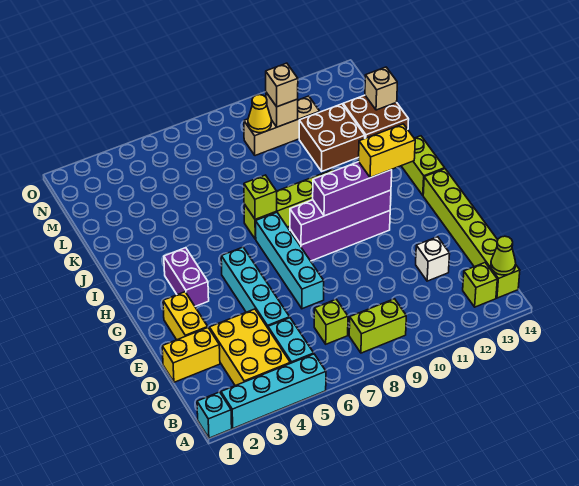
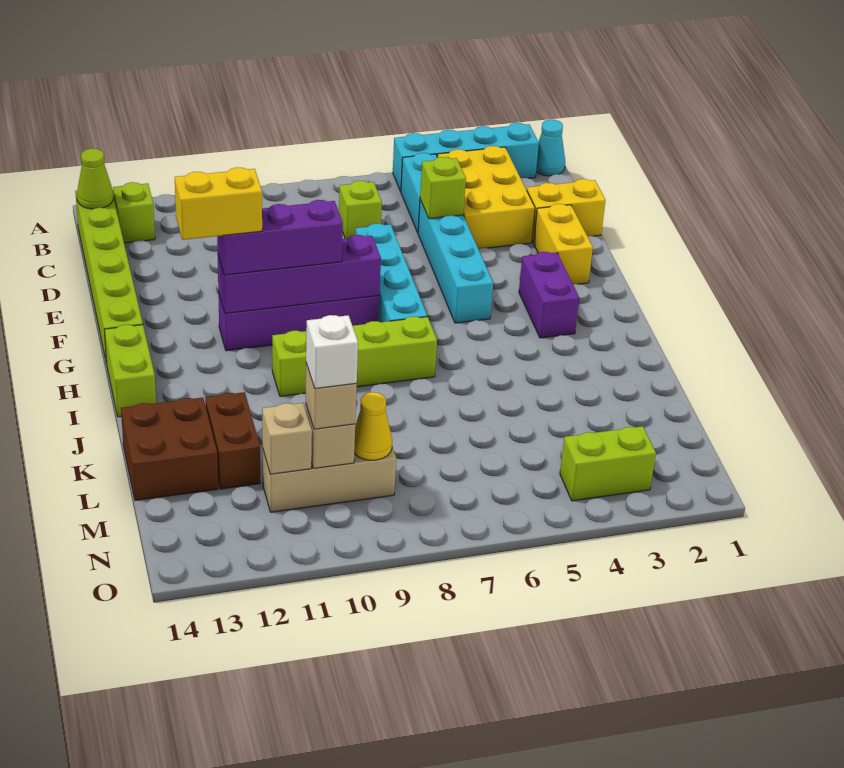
cyan brick A1 level 1 -> cyan cone A1 level 1
lime brick B8:B9 level 1 -> lime brick N3:N4 level 1
white brick D12 level 1 -> white brick M10 level 4
lime brick I7 level 2 -> lime brick D5 level 2
brown brick K11:L12 level 1 -> brown brick K12:L12 level 1
tan brick L14 level 2 -> tan brick M11 level 2

